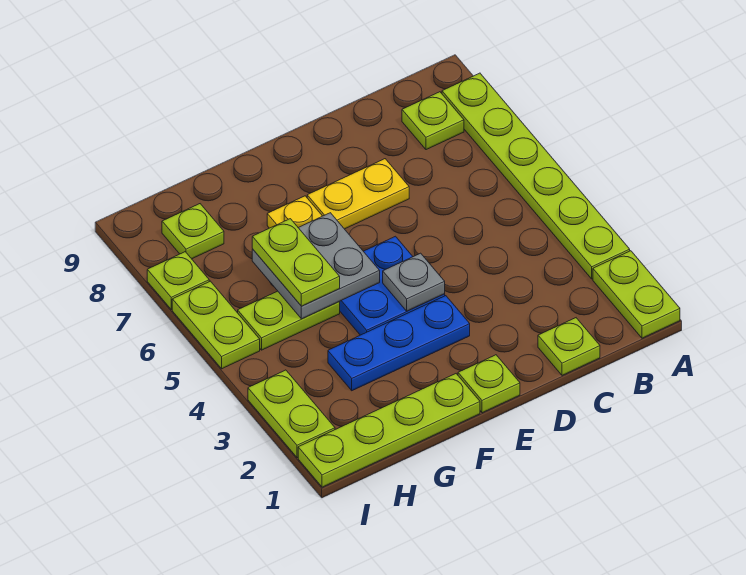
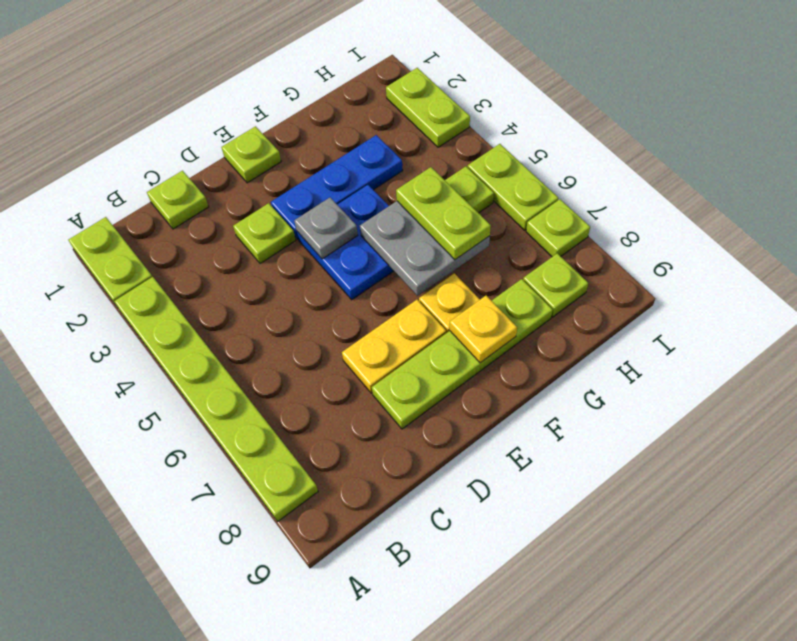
lime plate B8 level 1 -> lime plate D3 level 1
lime plate F1:I1 level 1 -> lime plate D8:G8 level 1
none -> yellow plate F8 level 2

